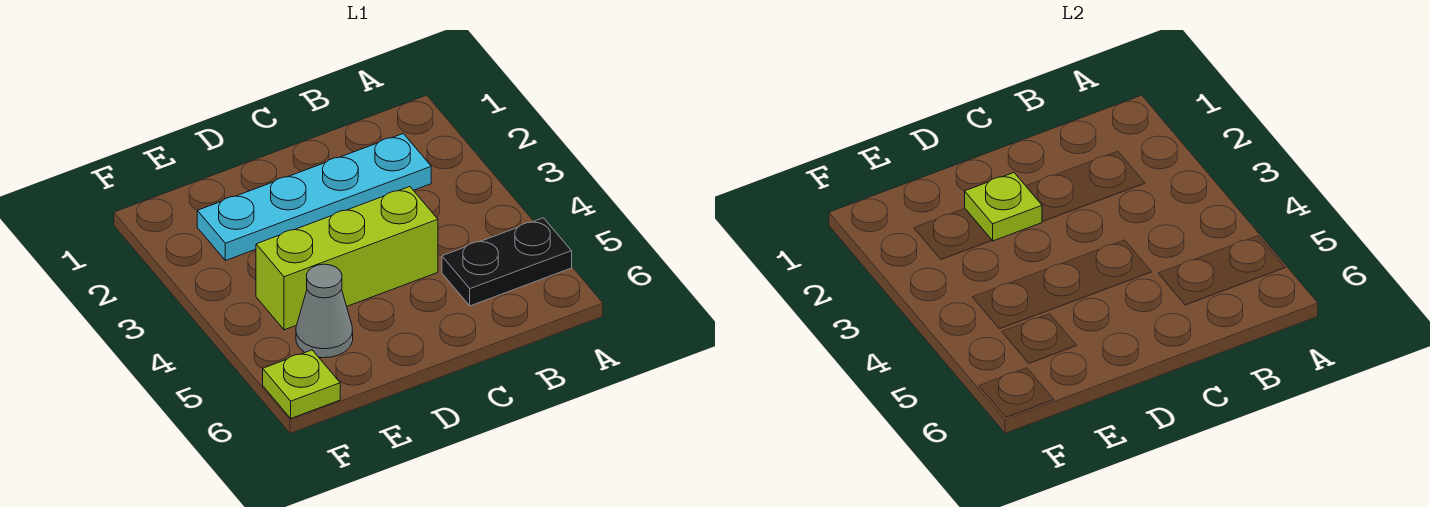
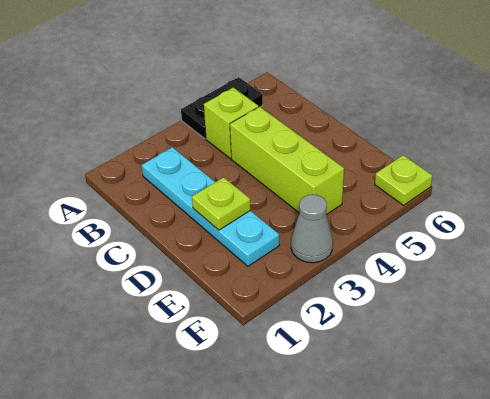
black plate A5:B5 level 1 -> black plate A4:A5 level 1
none -> lime brick B4 level 1
grey cone E5 level 1 -> grey cone F3 level 1

